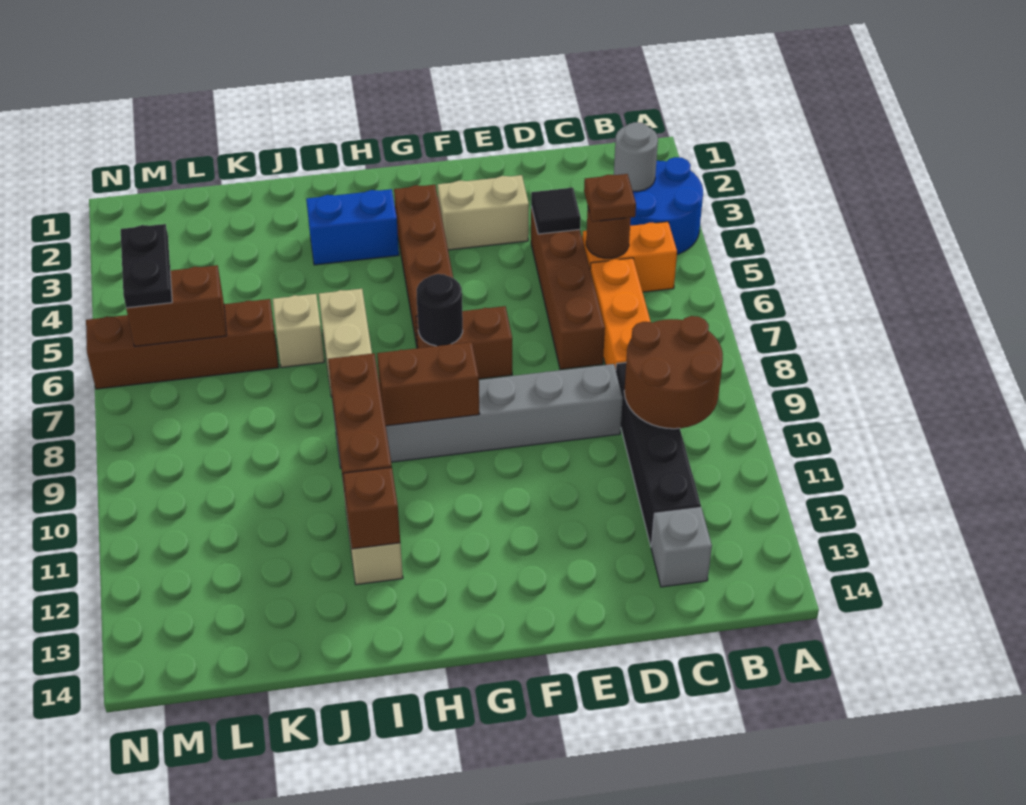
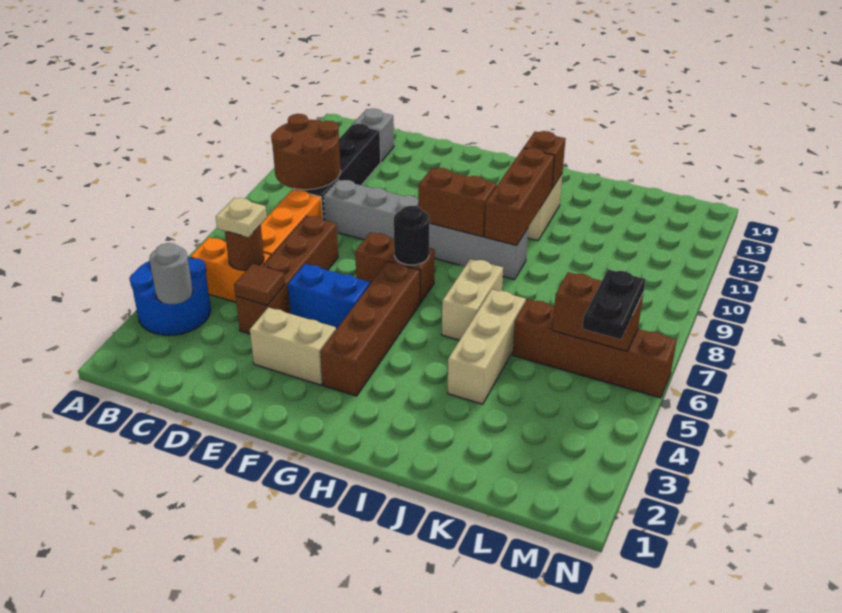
brown plate C5 level 3 -> tan plate C5 level 3
black tile D4 level 2 -> brown tile D4 level 2
blue brick H3:I3 level 1 -> blue brick E5:F5 level 1
tan brick J6 level 1 -> tan brick J4:J6 level 1

